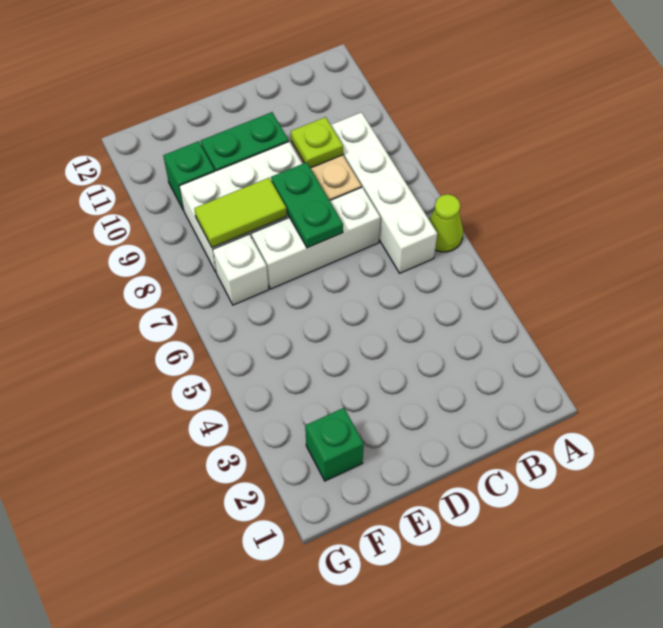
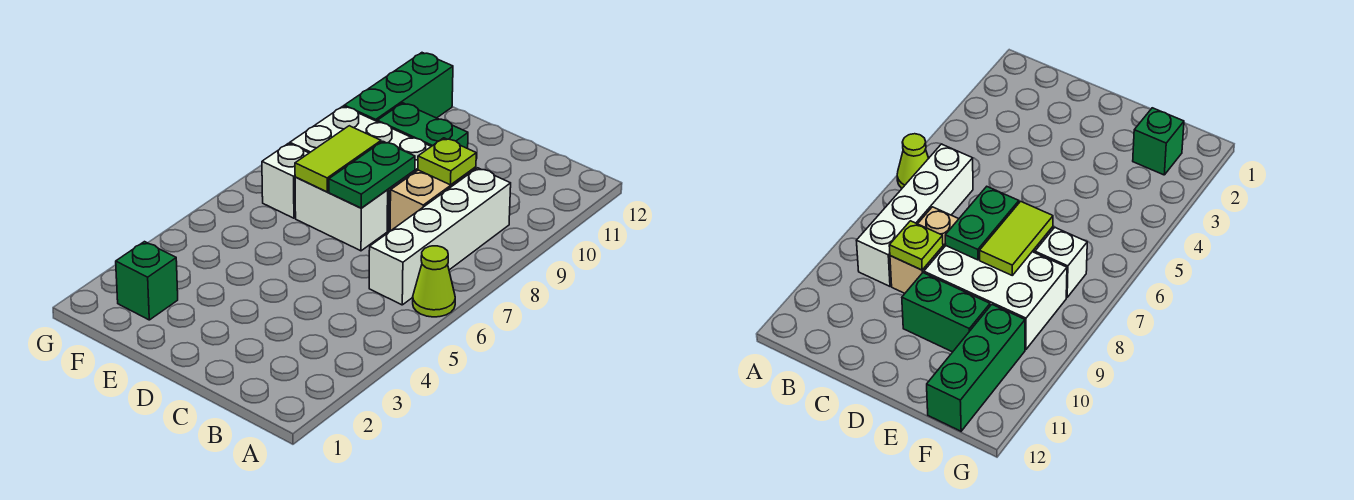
white brick C7:E7 level 1 -> white brick D7:E7 level 1
lime tile E8:F8 level 2 -> lime tile E7:E8 level 2
green brick F10 level 1 -> green brick F10:F12 level 1

